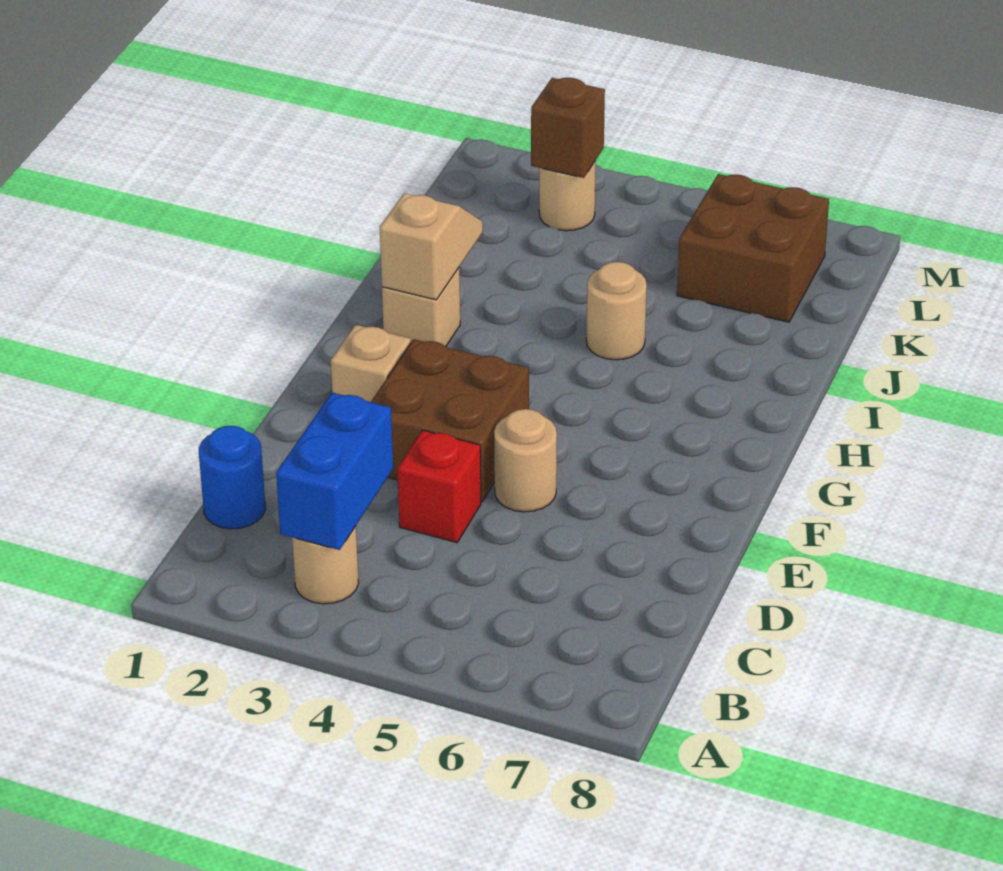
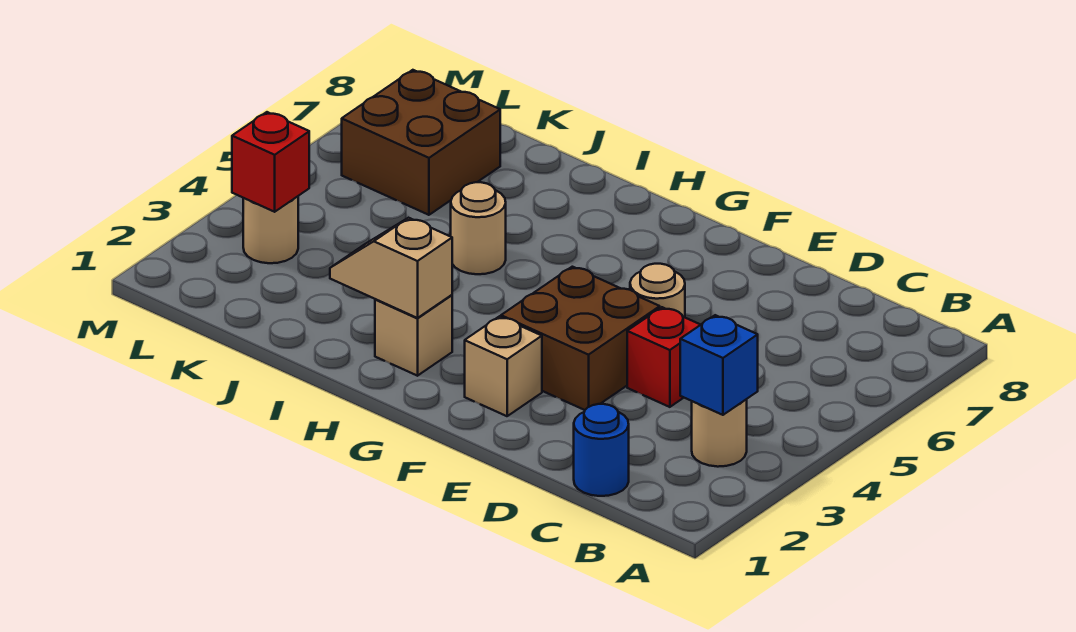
blue brick B3:C3 level 2 -> blue brick B3 level 2
brown brick L3 level 2 -> red brick L3 level 2

